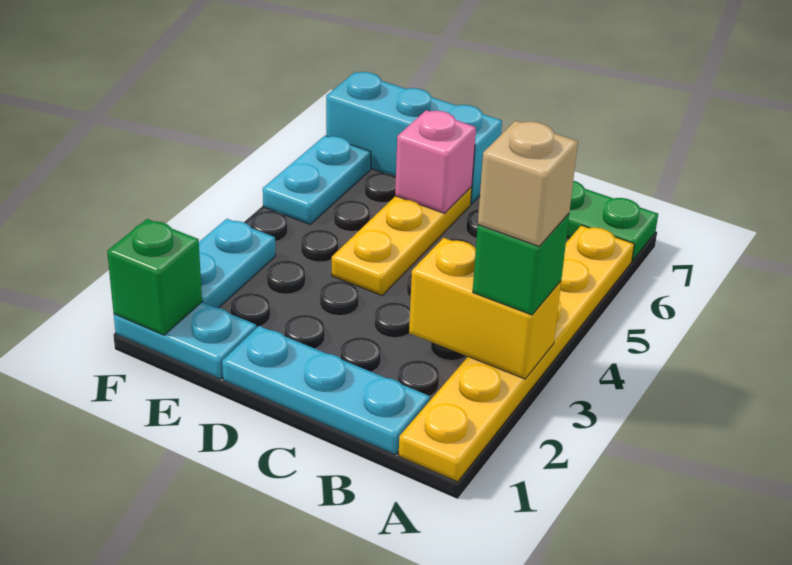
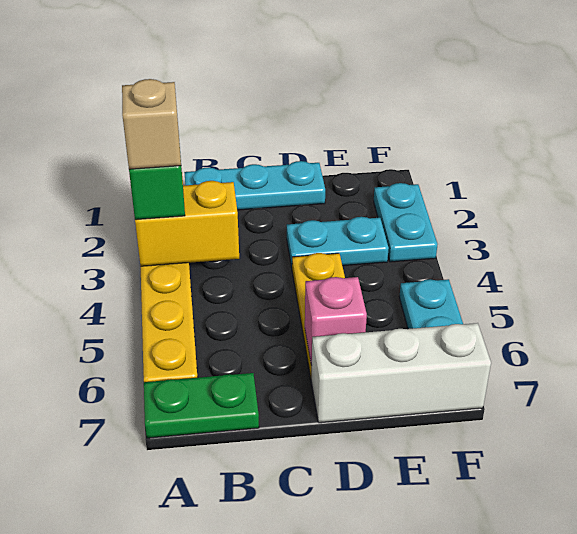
cyan brick D7:F7 level 1 -> white brick D7:F7 level 1
cyan plate E1:F1 level 1 -> cyan plate D3:E3 level 1
green brick F1 level 2 -> none

